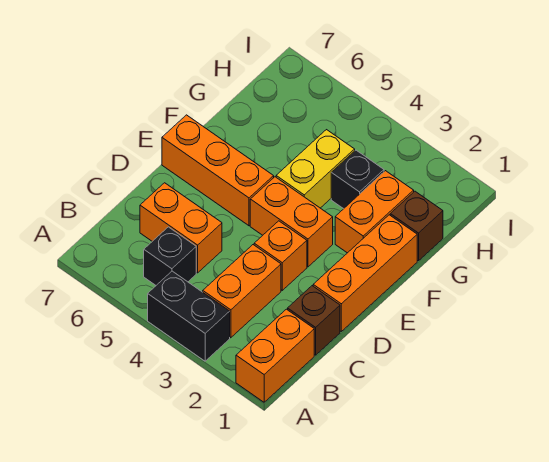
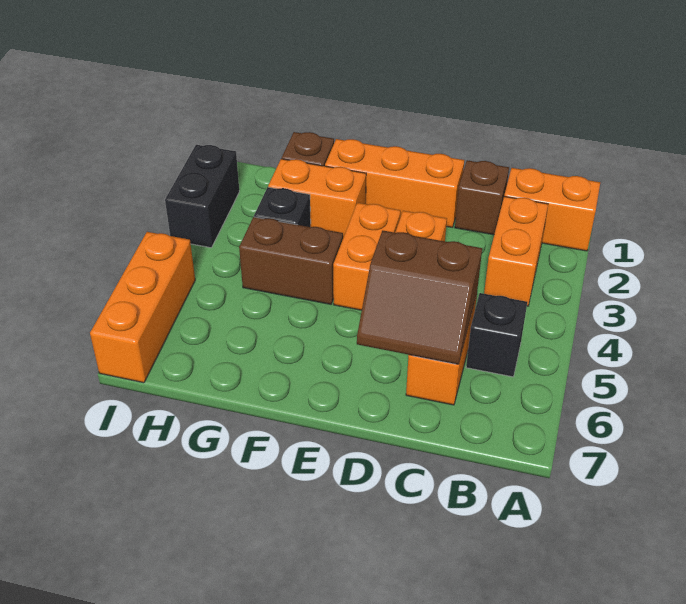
black brick A3:A4 level 1 -> black brick I2:I3 level 1
orange brick B3:C3 level 1 -> orange brick B2:B3 level 1
none -> brown slope C5:D6 level 2 top 5
orange brick E5:E7 level 1 -> orange brick I5:I7 level 1
yellow brick F4:G4 level 1 -> brown brick F4:G4 level 1

